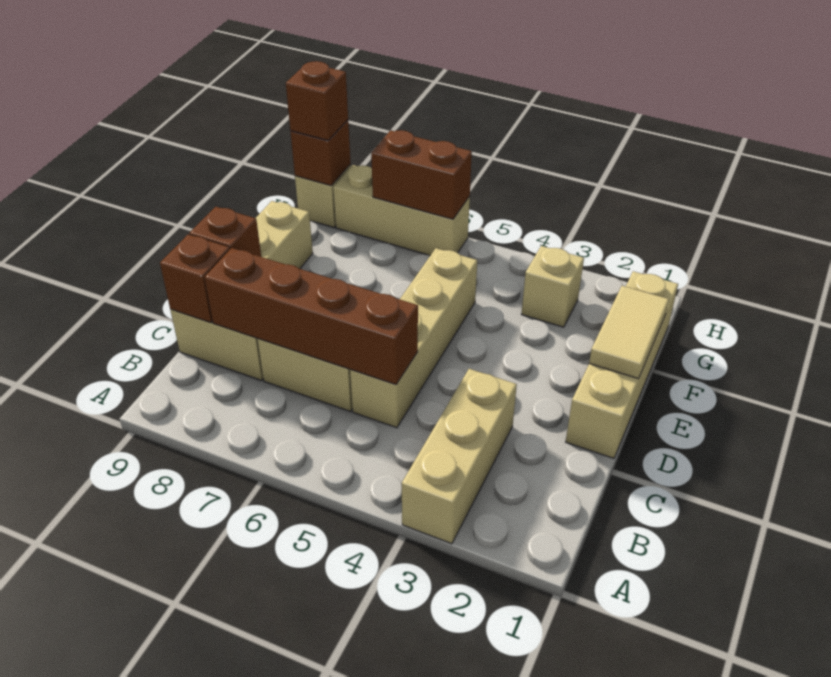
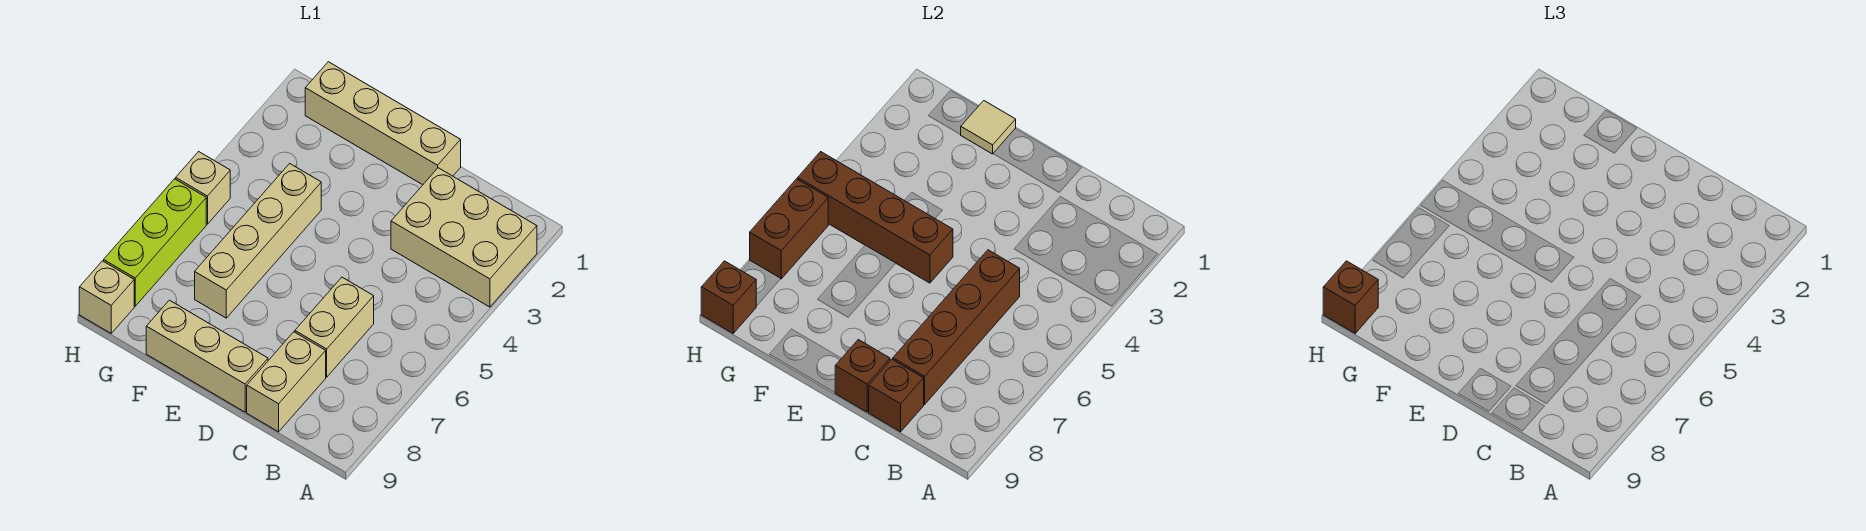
tan brick A3:C3 level 1 -> tan brick A2:C3 level 1
tan brick C5:F5 level 1 -> tan brick F4:F7 level 1
tan tile E1:F1 level 2 -> tan tile F1 level 2
none -> brown brick E5:H5 level 2
tan brick G3 level 1 -> tan brick H5 level 1
tan brick H6:H8 level 1 -> lime brick H6:H8 level 1

